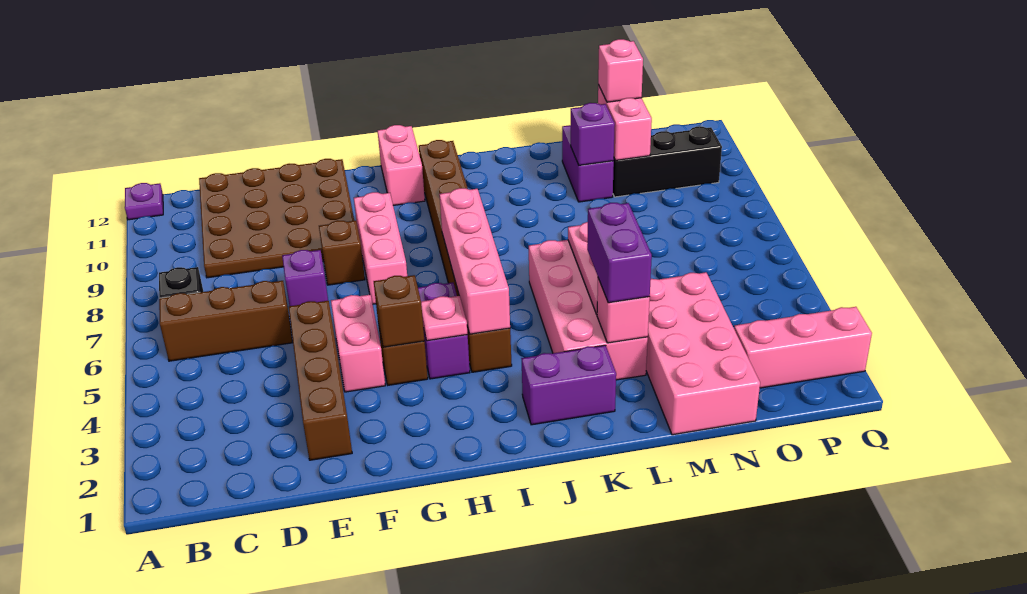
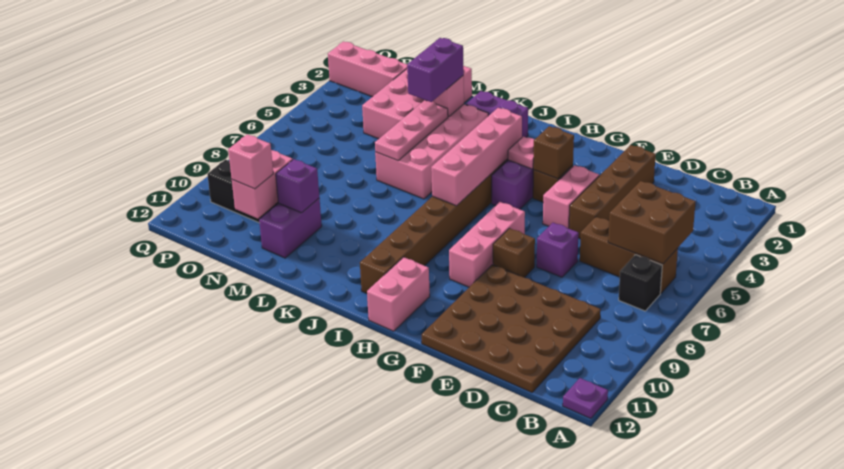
none -> brown brick B5:C6 level 2

